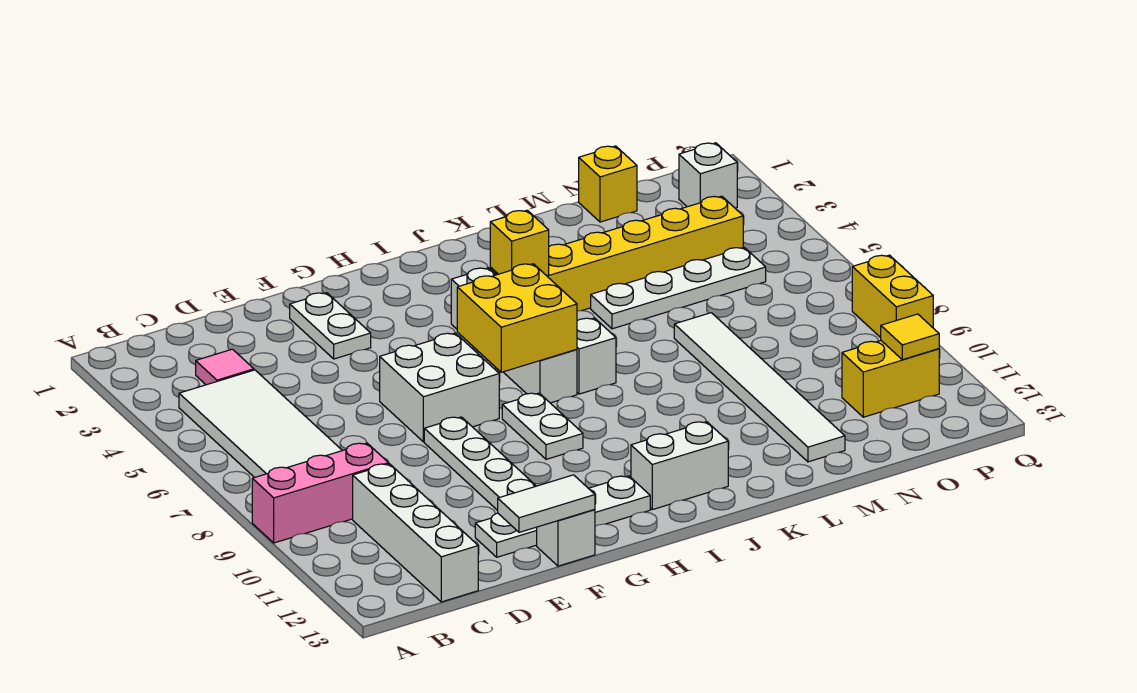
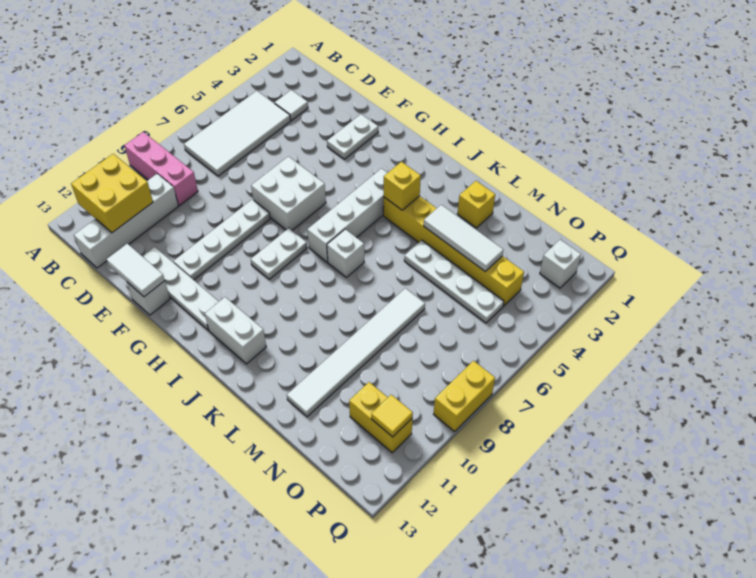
pink tile C3 level 1 -> white tile C3 level 1
yellow brick H6:I7 level 2 -> yellow brick B11:C12 level 2
none -> white tile L4:N4 level 2
yellow brick N1 level 1 -> yellow brick L2 level 1

